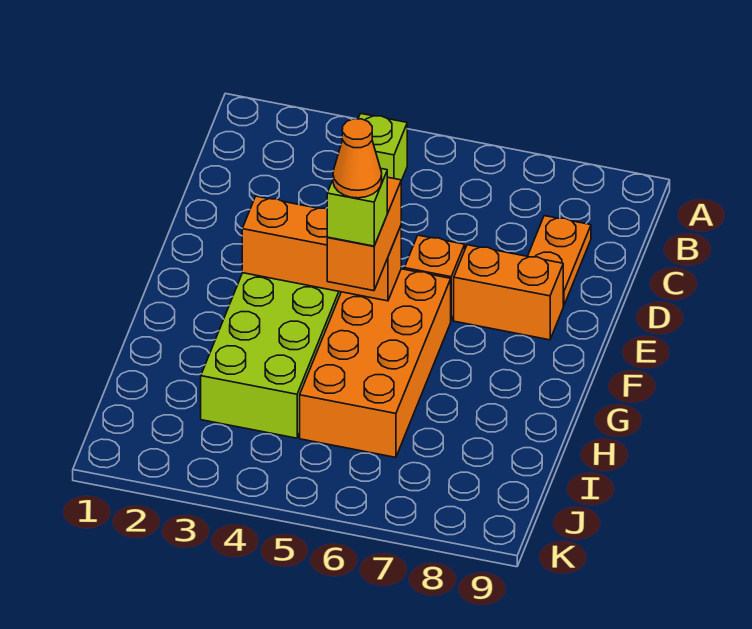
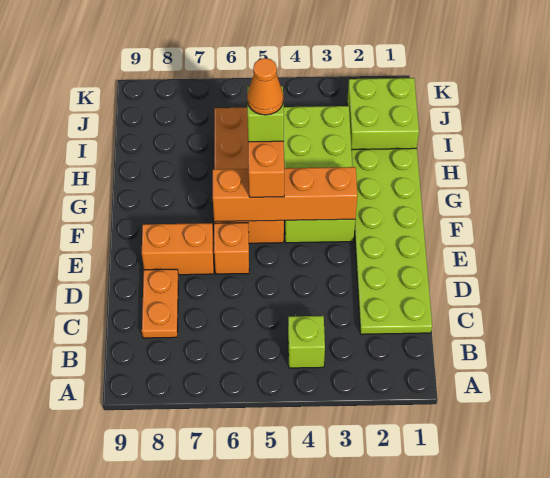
none -> lime plate C1:H2 level 1
orange brick F3:F5 level 2 -> orange brick F3:F6 level 2
none -> lime brick I1:J2 level 1

